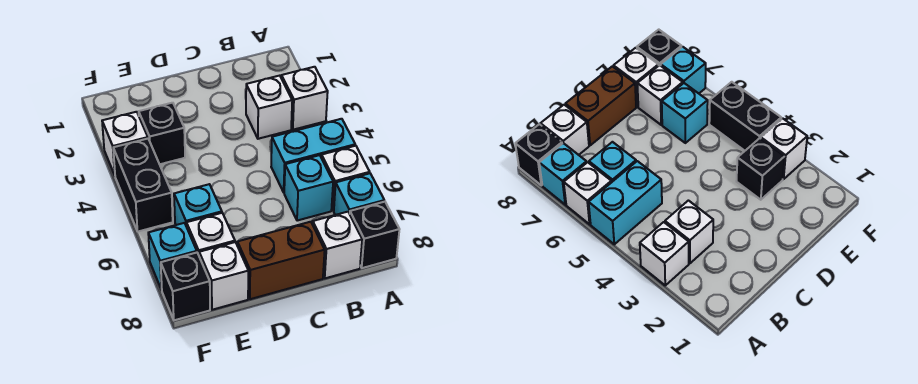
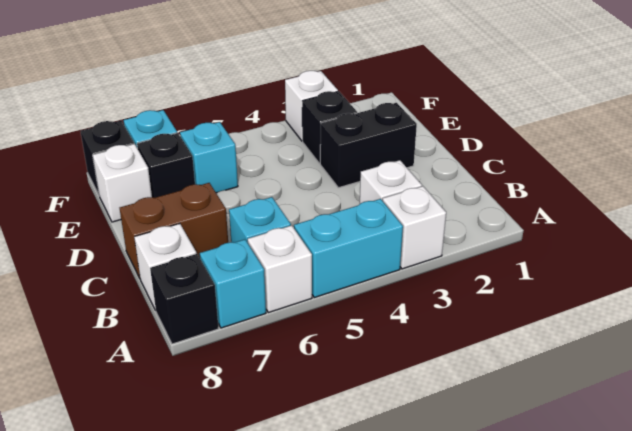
cyan brick A5:B5 level 1 -> cyan brick A4:A5 level 1
brown brick C8:D8 level 1 -> brown brick C7:C8 level 1
white brick E7 level 1 -> black brick E7 level 1
black brick F4:F5 level 1 -> black brick D2:D3 level 1

